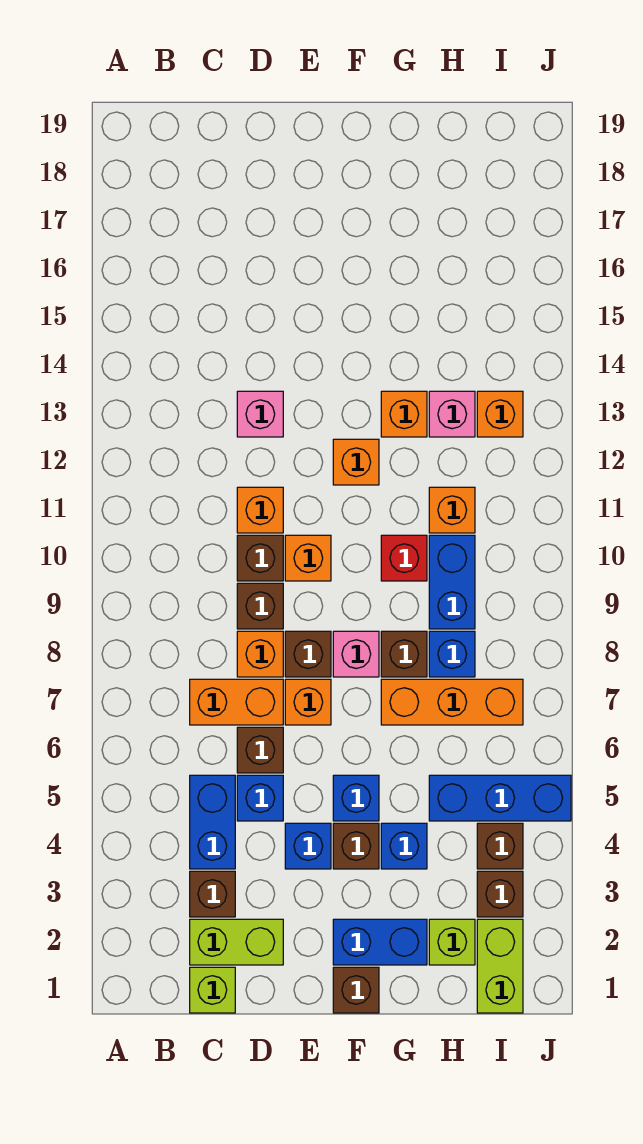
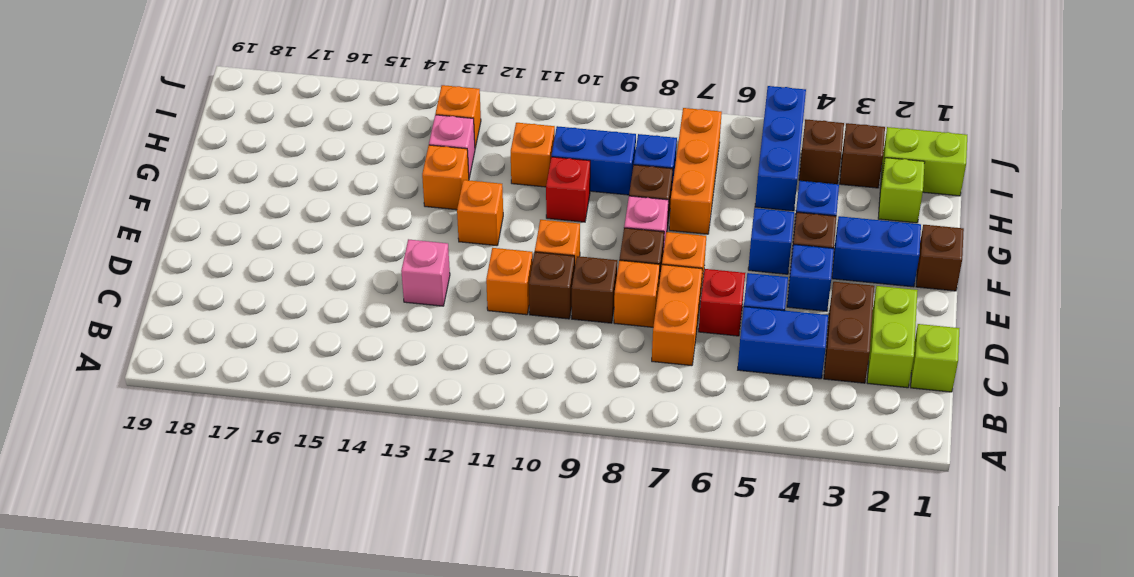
brown brick C3 level 1 -> brown brick C3:D3 level 1
brown brick D6 level 1 -> red brick D6 level 1
blue brick F2:G2 level 1 -> blue brick F2:F3 level 1

